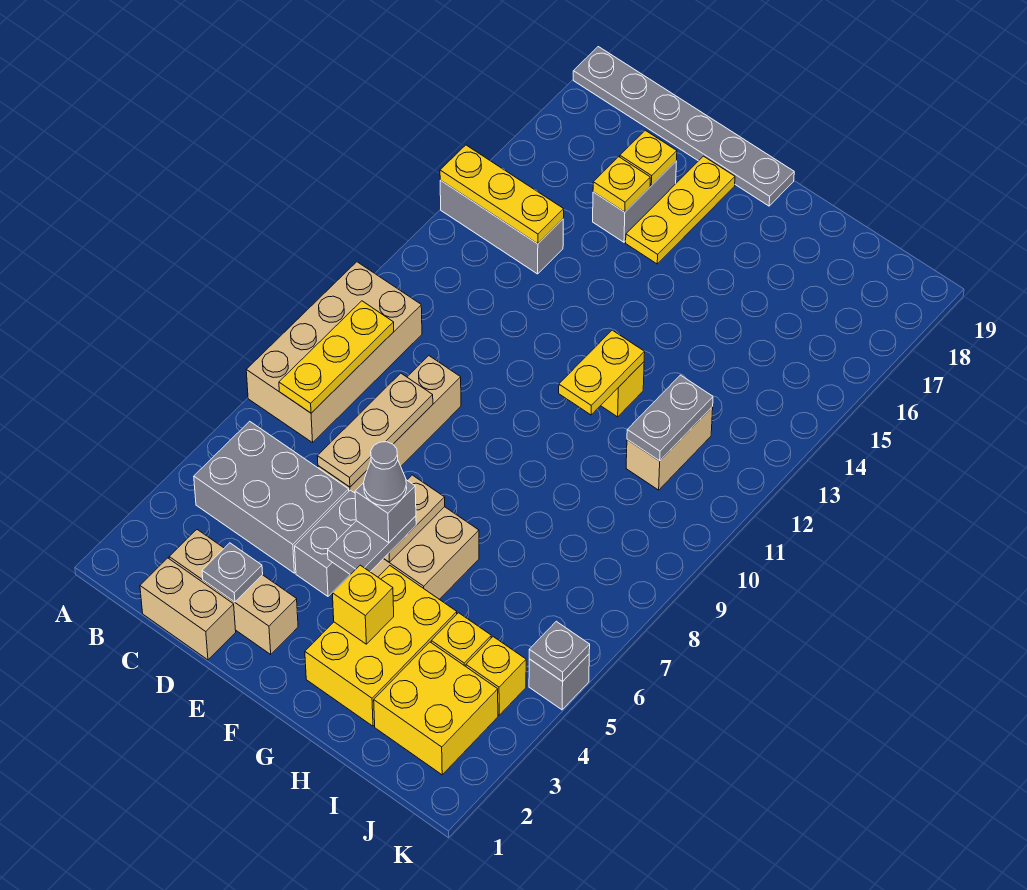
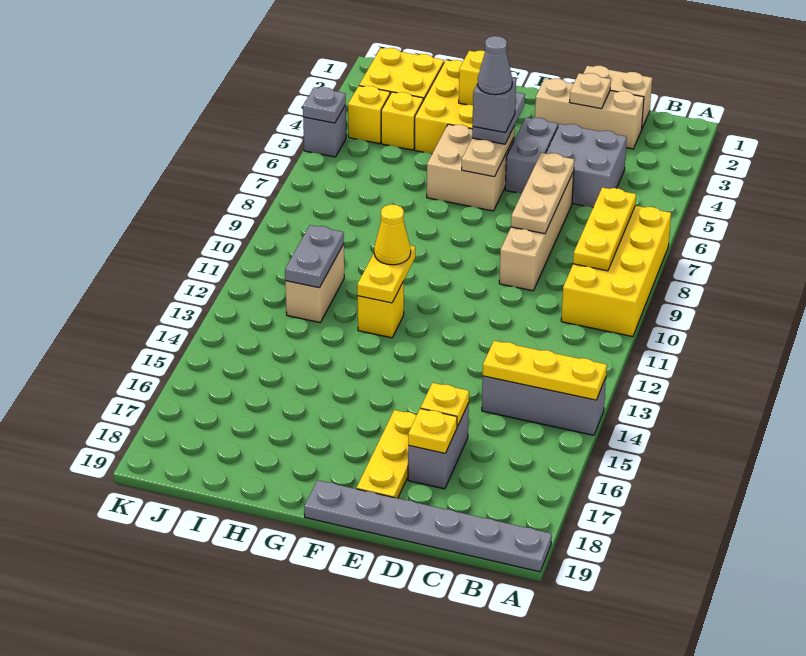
tan brick A7:B10 level 1 -> yellow brick A7:B10 level 1
grey brick B4:D5 level 1 -> grey brick C4:D5 level 1
grey plate D2 level 2 -> tan plate D2 level 2
none -> yellow cone G11 level 3

